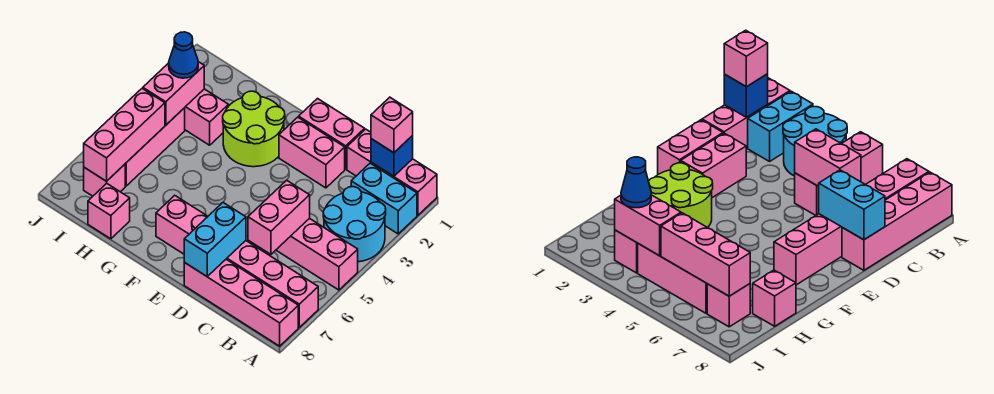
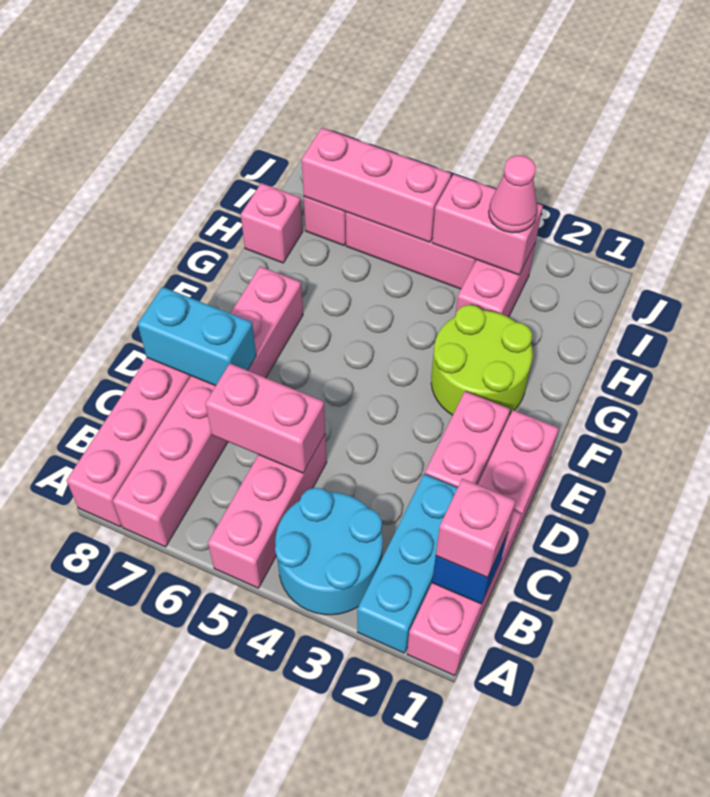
cyan brick A2:B2 level 1 -> cyan brick A2:C2 level 1
blue cone I3 level 3 -> pink cone I3 level 3

